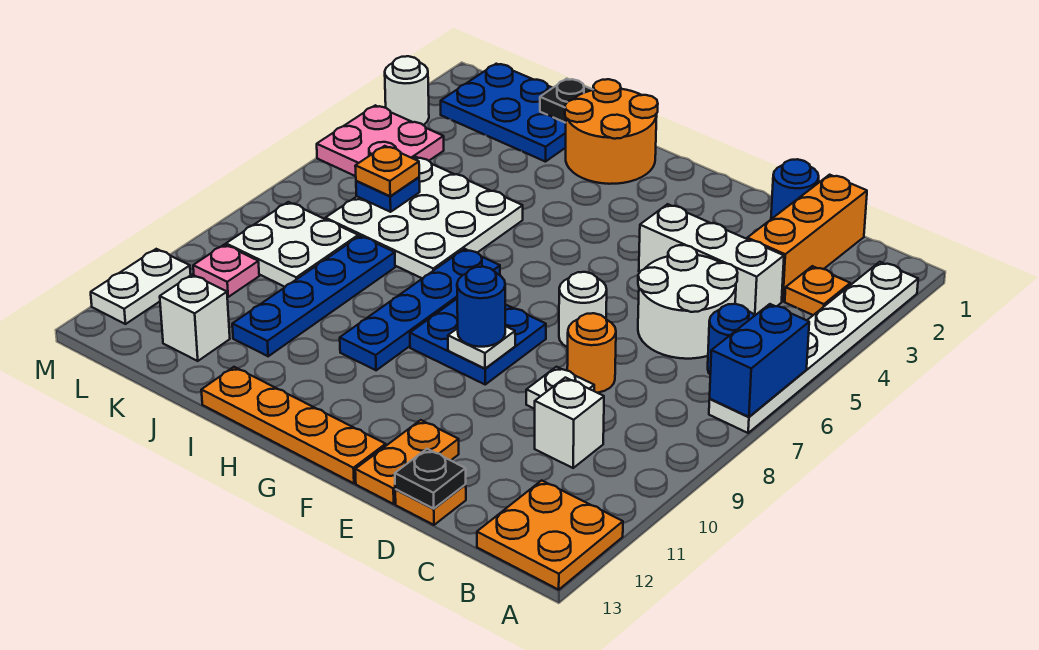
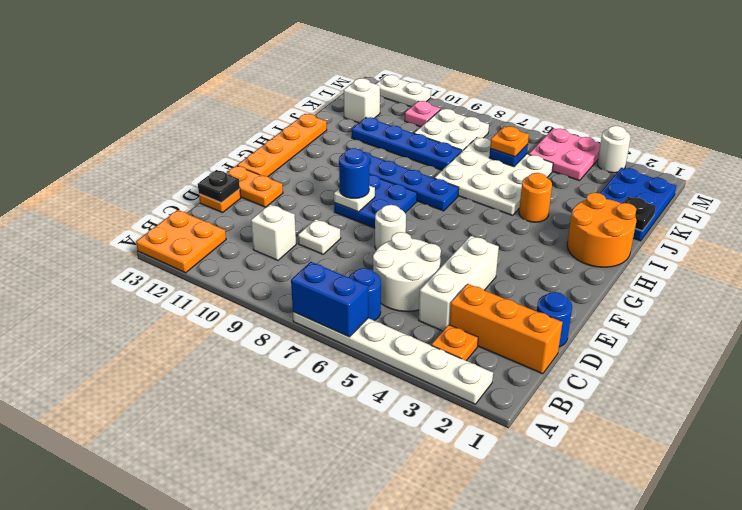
orange round brick D8 level 1 -> orange round brick I4 level 1

